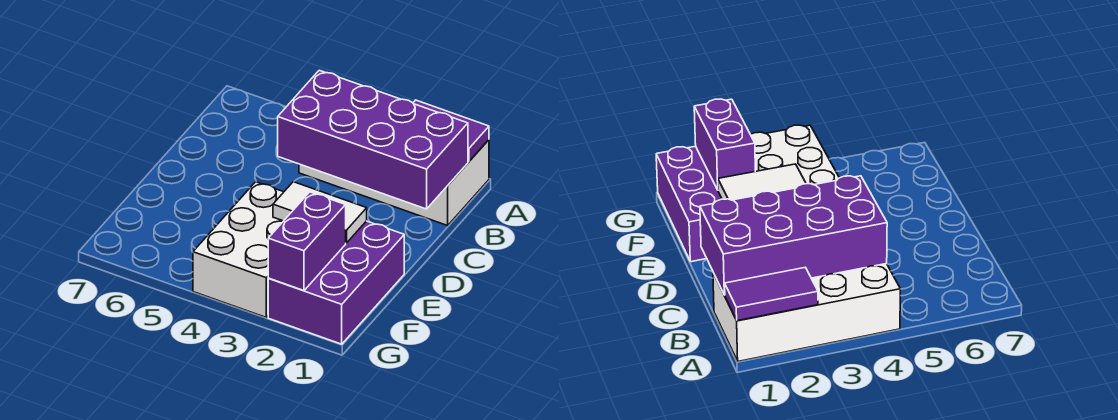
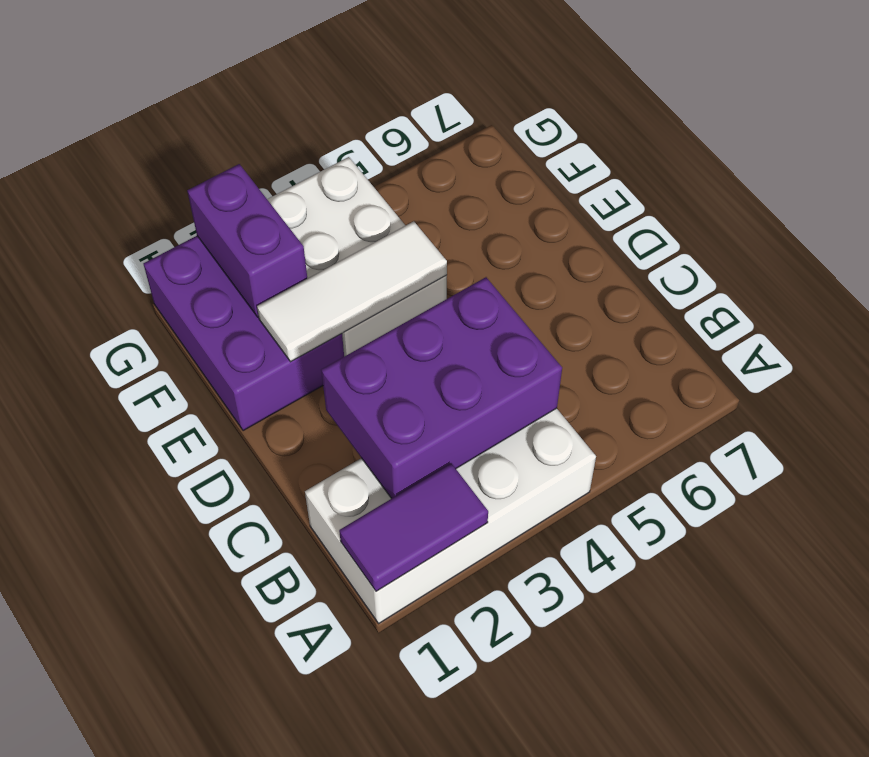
purple brick B1:C4 level 2 -> purple brick B2:C4 level 2
white tile E2:E3 level 2 -> white tile E2:E4 level 2

